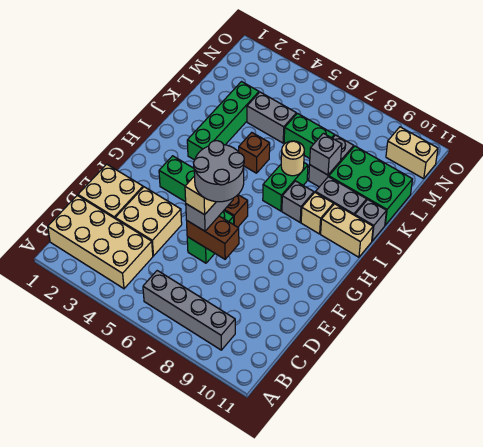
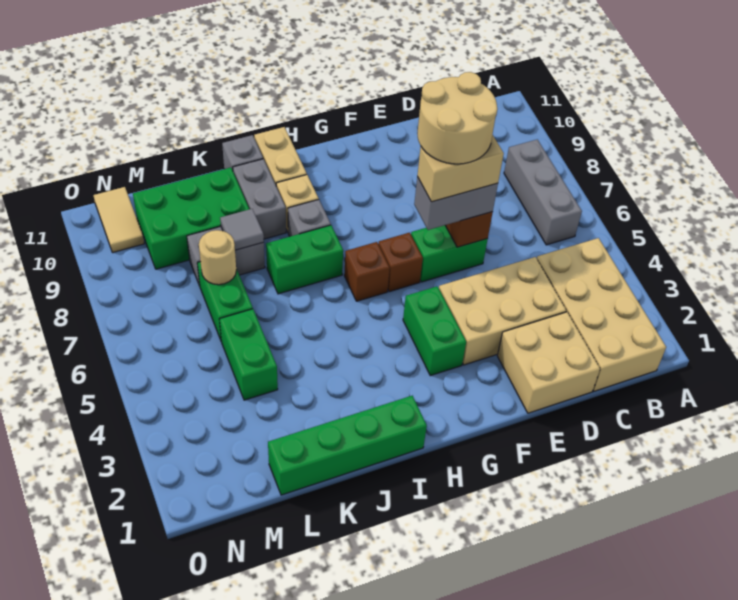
grey brick B6:B9 level 1 -> grey brick B6:B8 level 1
tan brick D3:E4 level 1 -> tan brick D3:F4 level 1
grey round brick E6:F7 level 5 -> tan round brick E6:F7 level 5
green brick I3:L3 level 1 -> green brick I1:L1 level 1
brown brick J5 level 1 -> brown brick H6 level 1
tan round brick J7 level 2 -> tan round brick L7 level 2
grey brick K8 level 2 -> grey tile K8 level 2
green brick K9:L11 level 1 -> green brick K9:M10 level 1
grey brick L4:L5 level 1 -> green brick L4:L5 level 1
tan brick N10:N11 level 1 -> tan tile N10:N11 level 1

